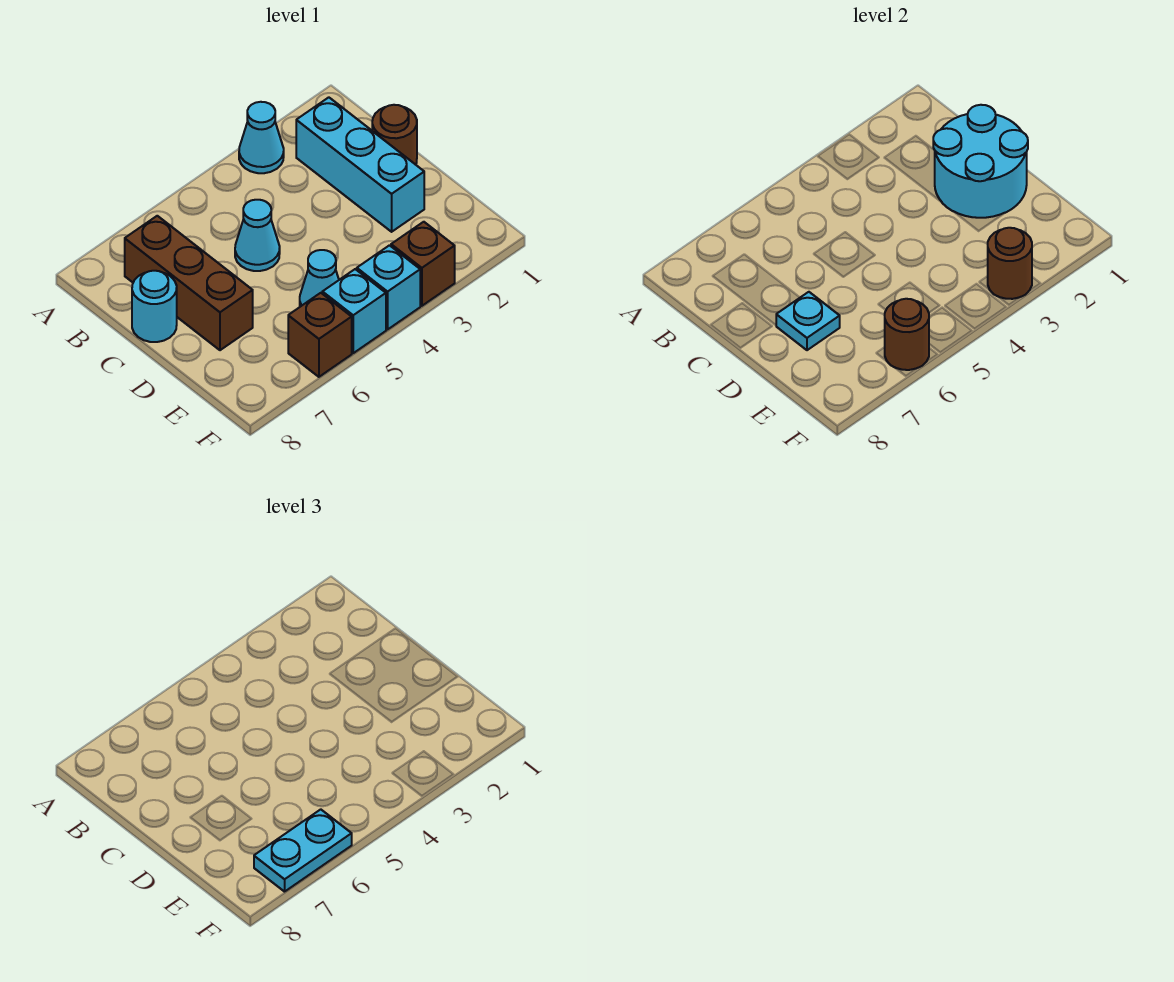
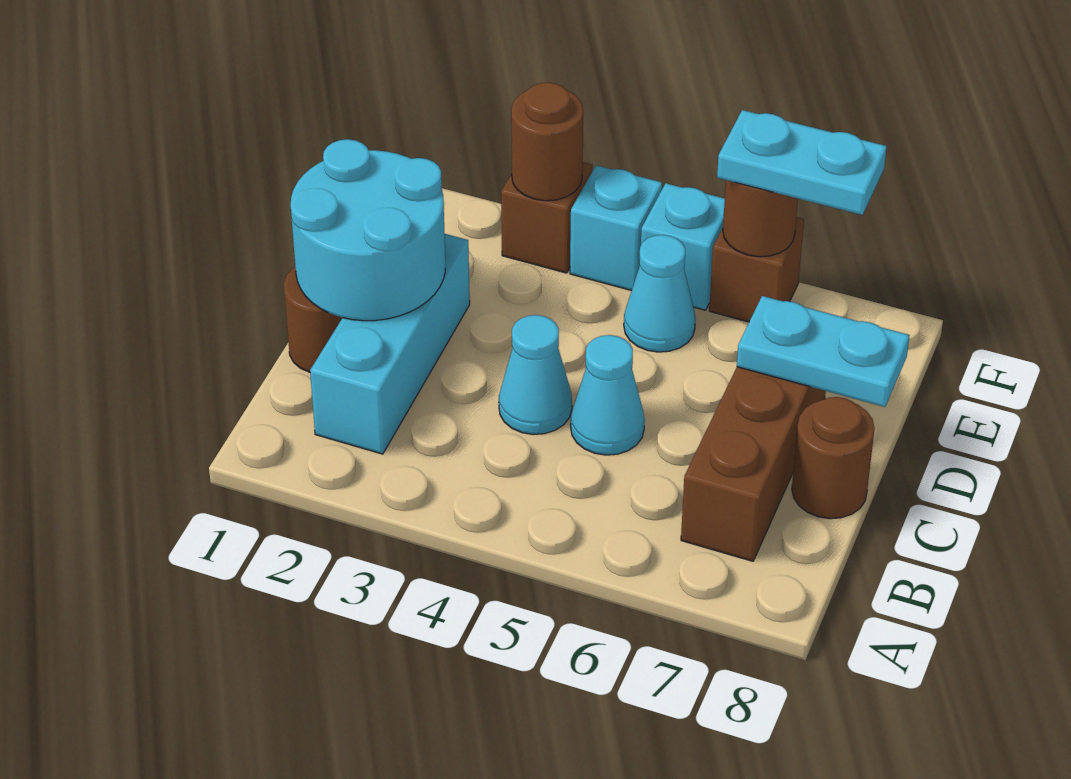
cyan cone A3 level 1 -> cyan cone C4 level 1
cyan round brick C8 level 1 -> brown round brick C8 level 1
cyan plate D7 level 2 -> cyan plate D7:D8 level 2

